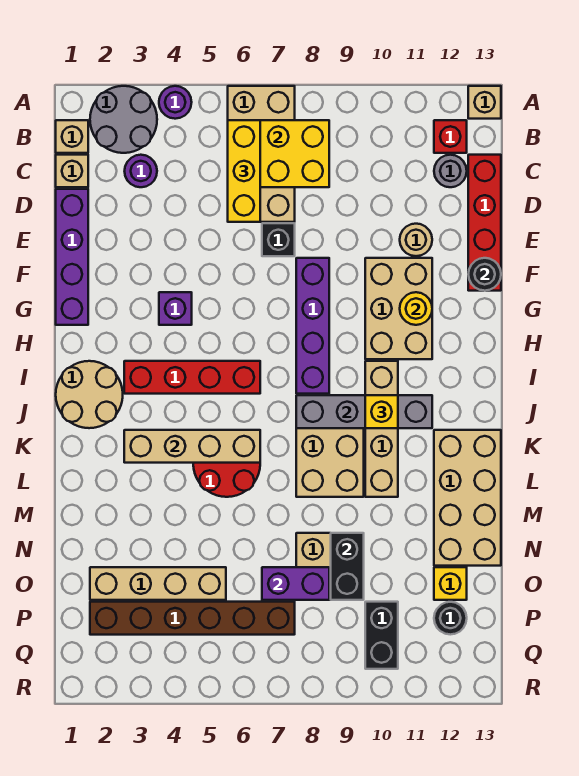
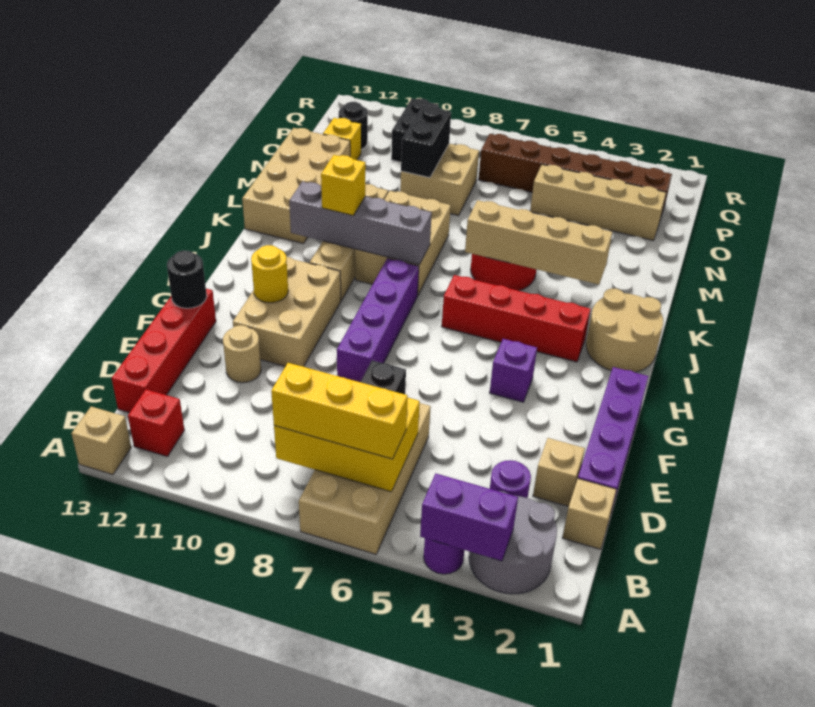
tan brick B1 level 1 -> tan brick D2 level 1
yellow brick B6:D6 level 3 -> yellow brick B6:B8 level 3
grey round brick C12 level 1 -> none
purple brick O7:O8 level 2 -> purple brick A3:A4 level 2

